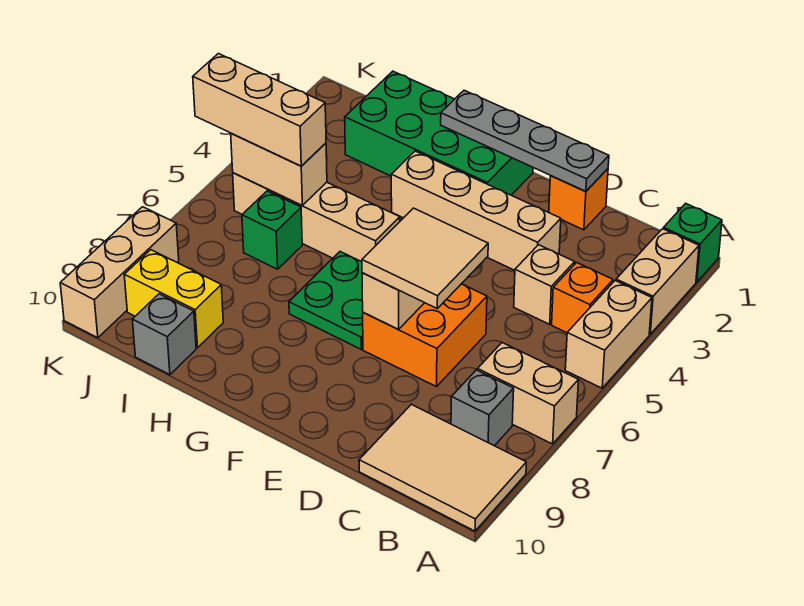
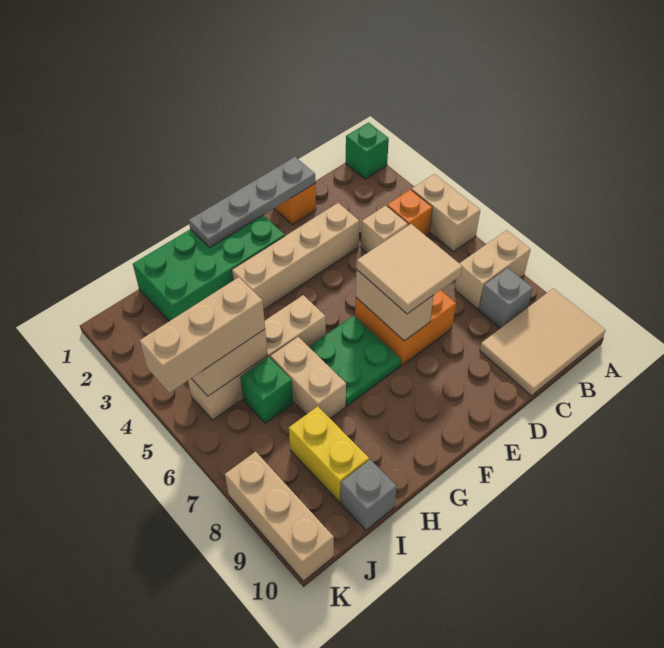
tan brick A2:A3 level 1 -> tan brick H6:H7 level 1
yellow brick I9:J9 level 1 -> yellow brick I8:I9 level 1

